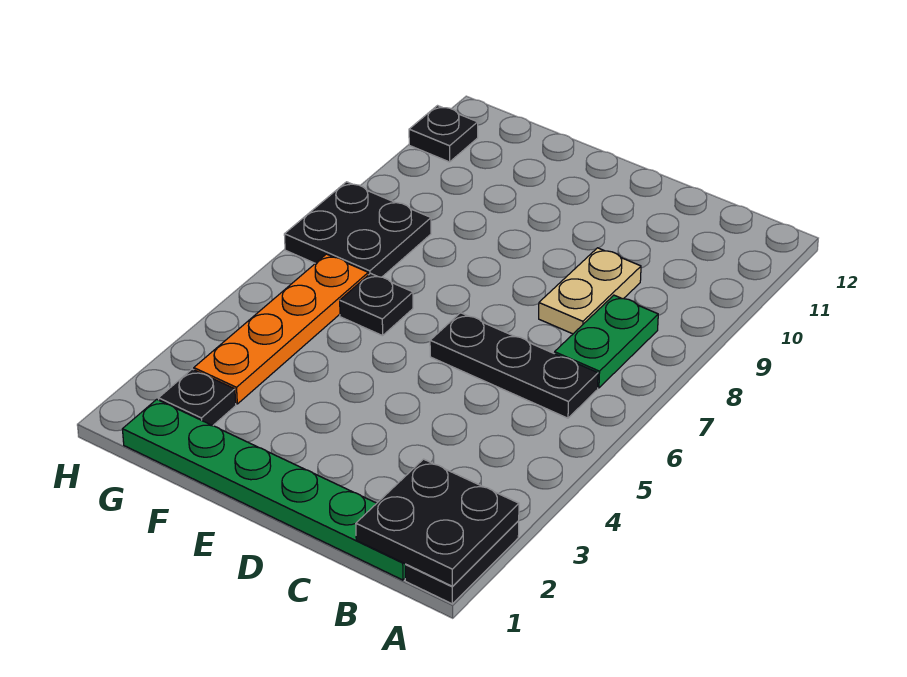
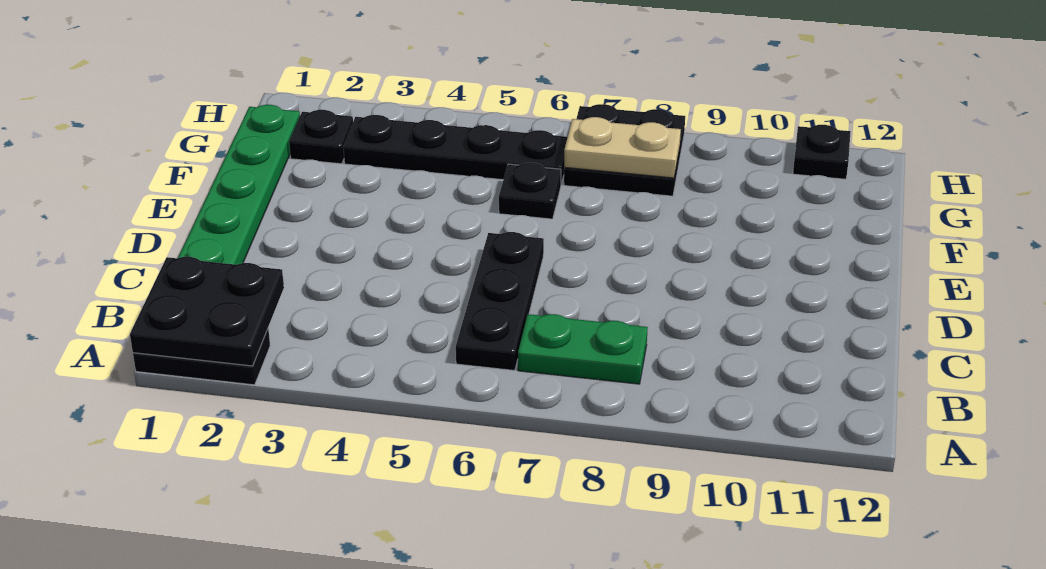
tan plate C8:C9 level 1 -> tan plate G7:G8 level 2
orange plate G3:G6 level 1 -> black plate G3:G6 level 1

